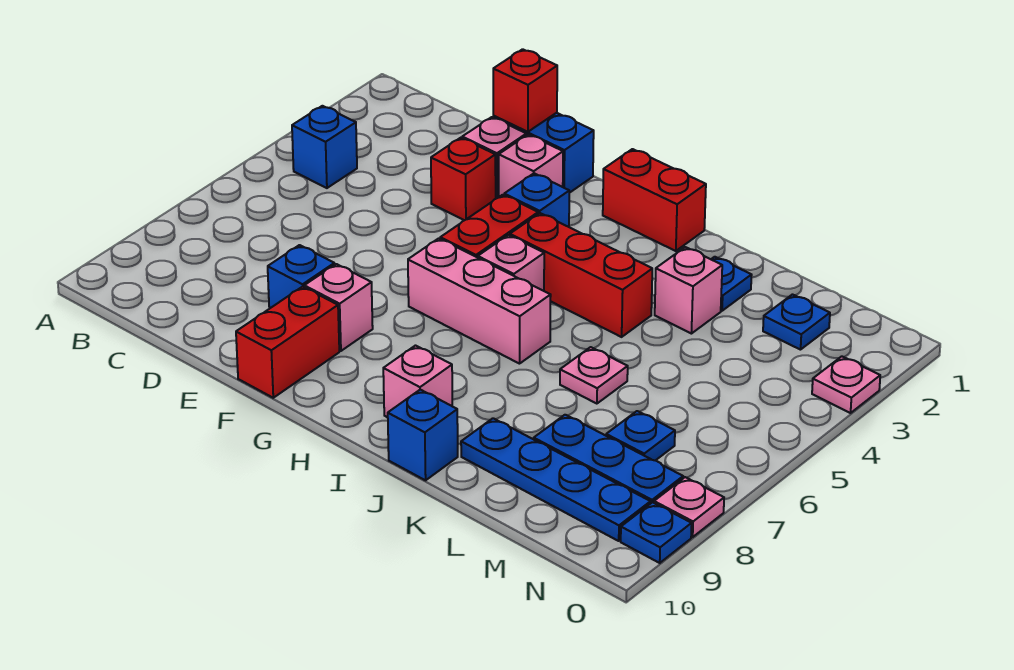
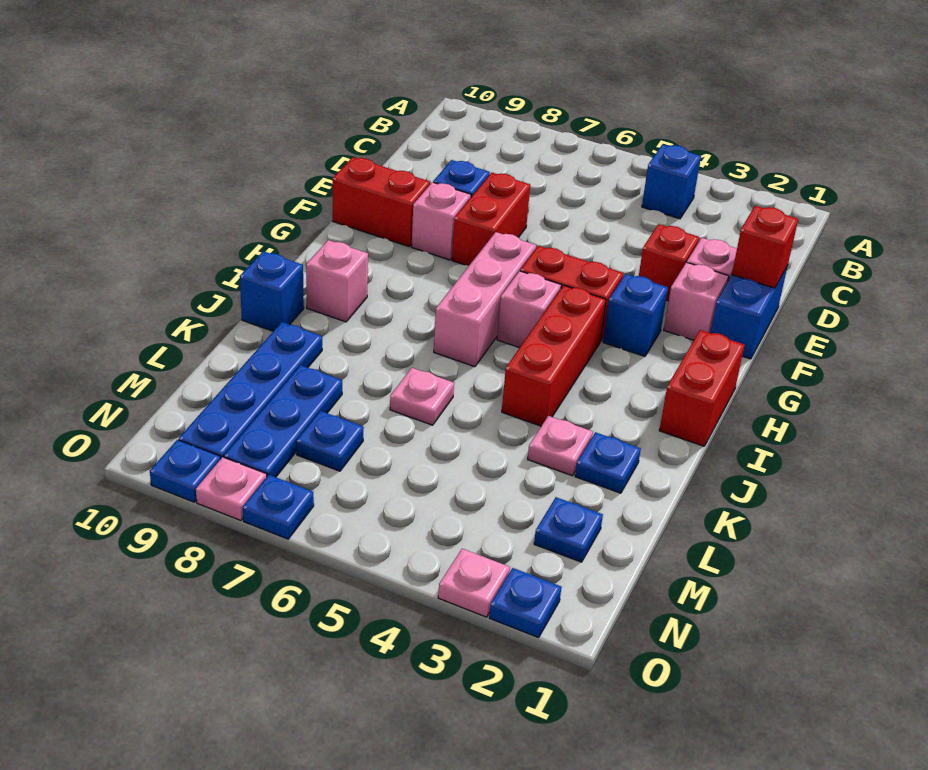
none -> red brick E7:F7 level 1
pink brick K3 level 1 -> pink plate K3 level 1
none -> blue plate O2 level 1
none -> blue plate O7 level 1

